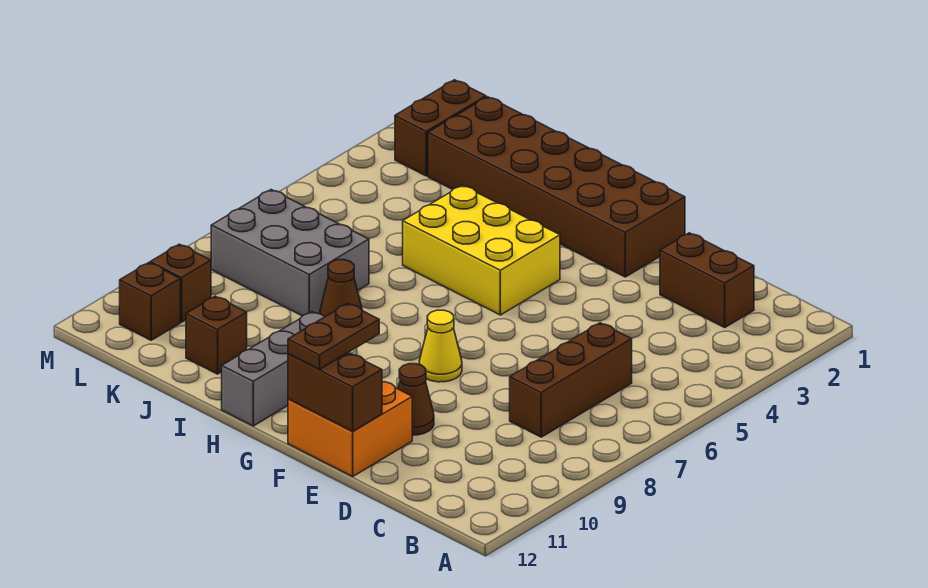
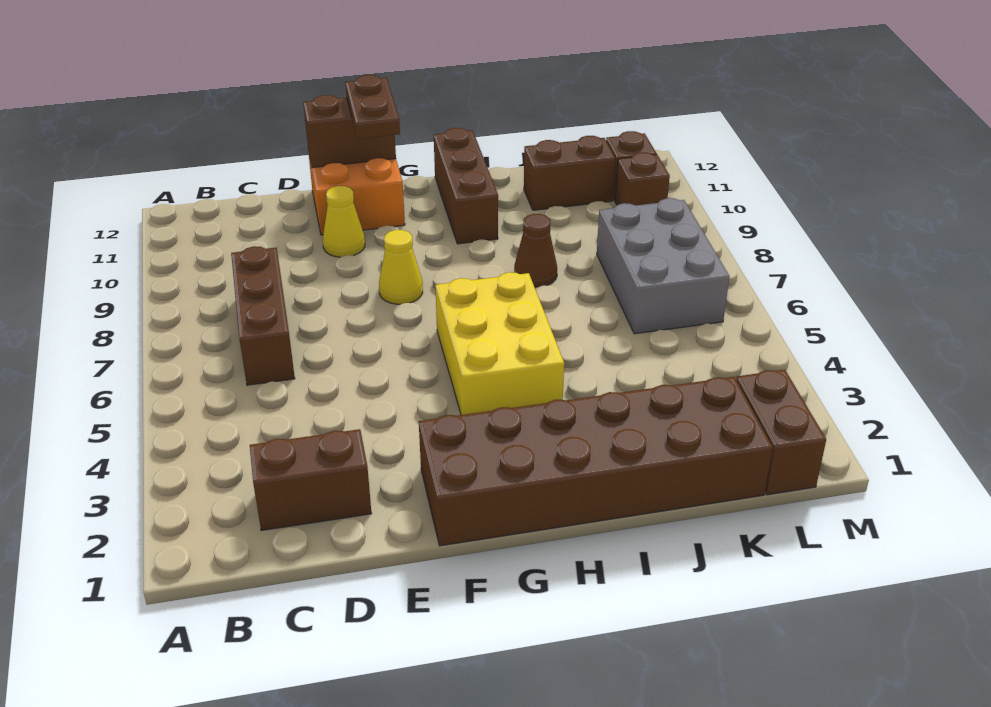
brown cone E10 level 1 -> yellow cone E10 level 1
yellow brick G4:I5 level 1 -> yellow brick G4:H6 level 1
grey brick H10:H12 level 1 -> brown brick H10:H12 level 1
grey brick J7:L8 level 1 -> grey brick K6:L8 level 1
brown brick J11 level 1 -> brown brick J11:K11 level 1

